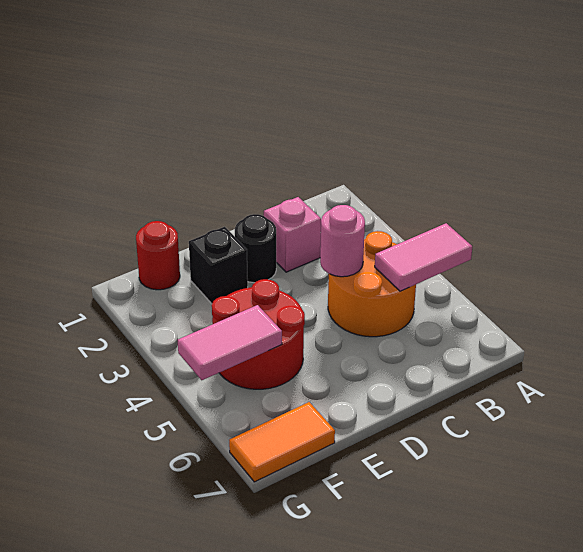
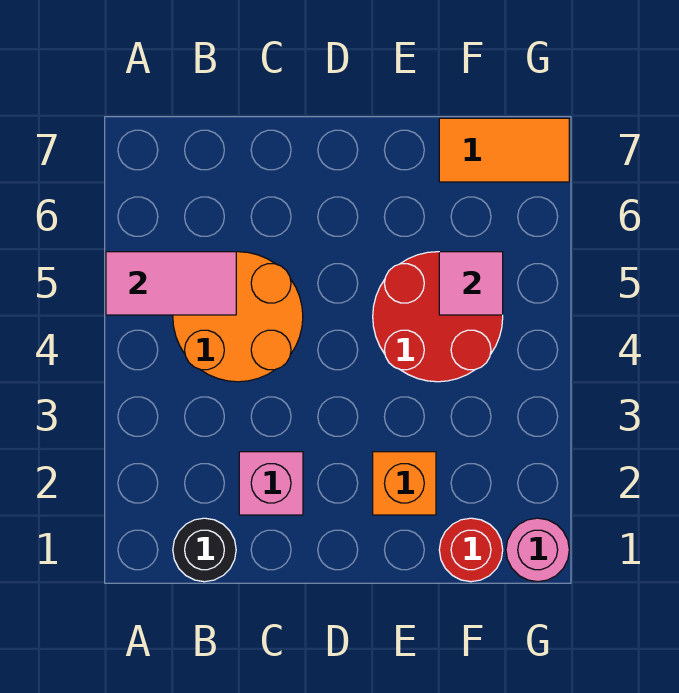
pink round brick C4 level 2 -> pink round brick G1 level 1
black round brick D2 level 1 -> black round brick B1 level 1
black brick E2 level 1 -> orange brick E2 level 1
pink tile F5:G5 level 2 -> pink tile F5 level 2

